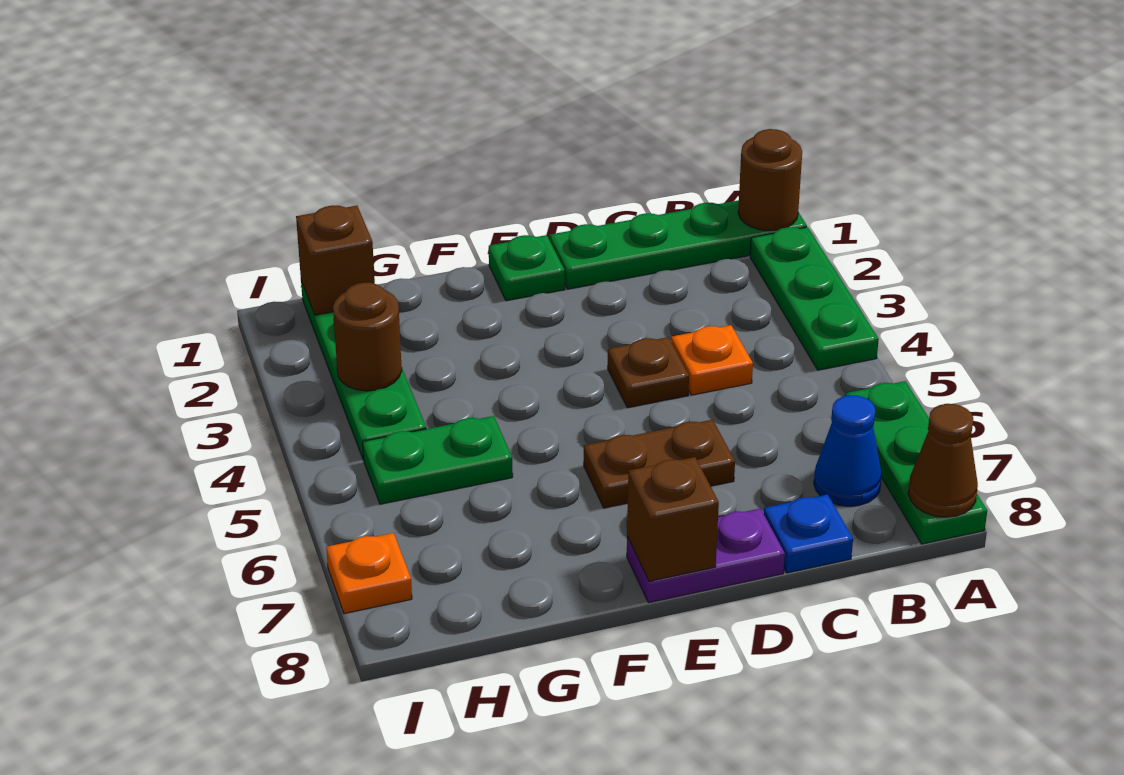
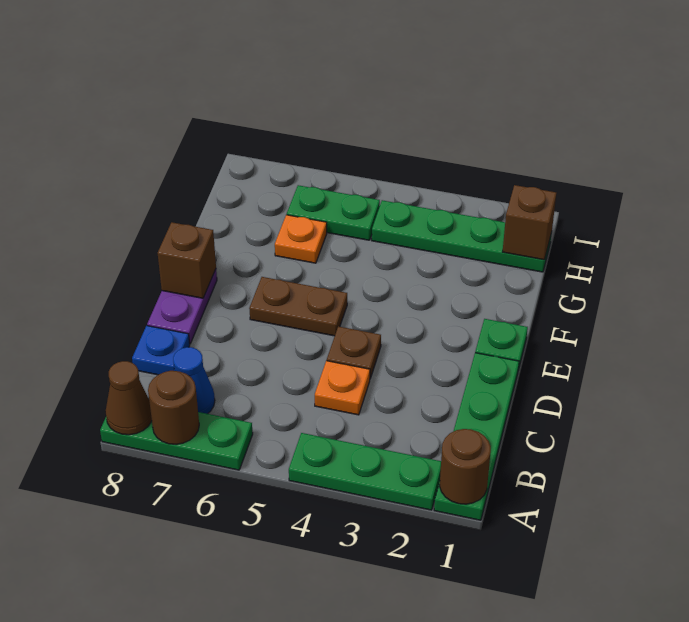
brown plate D6:E6 level 1 -> brown plate E5:E6 level 1
green plate G5:H5 level 1 -> green plate H5:H6 level 1
brown round brick H3 level 2 -> brown round brick A7 level 2
orange plate I7 level 1 -> orange plate G6 level 1

